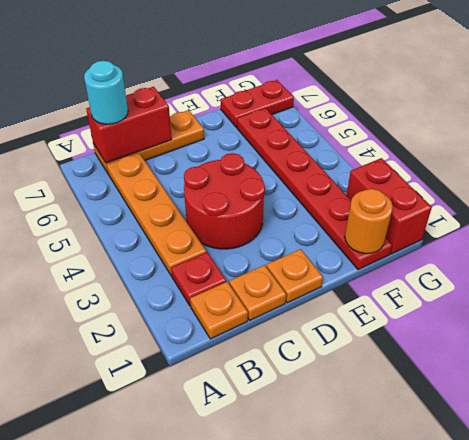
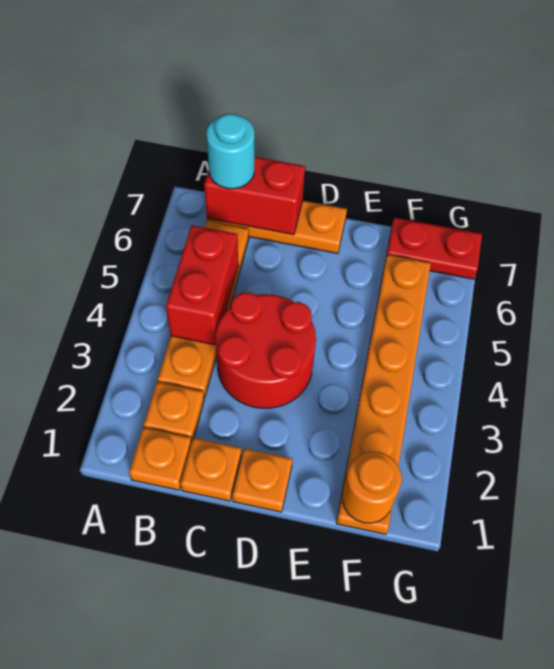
red plate B2 level 1 -> orange plate B2 level 1
red plate F1:F6 level 1 -> orange plate F1:F6 level 1
red brick G1:G2 level 1 -> red brick B4:B5 level 2

